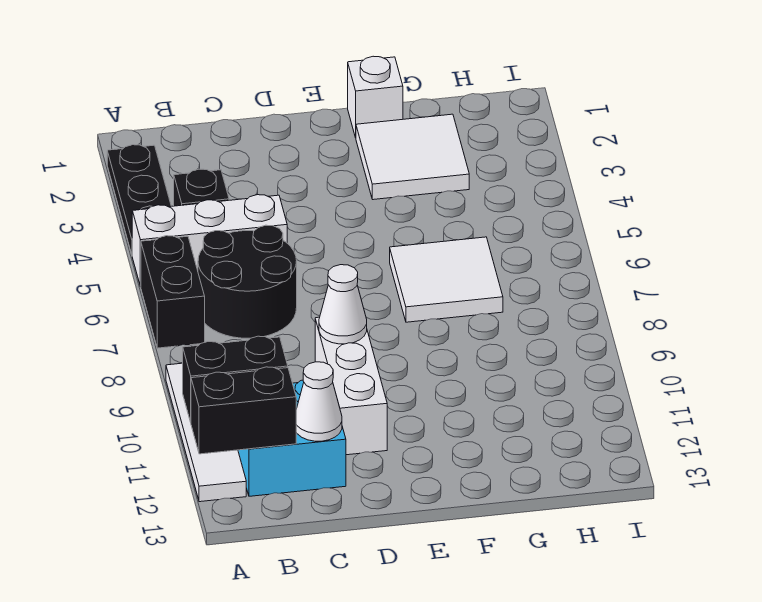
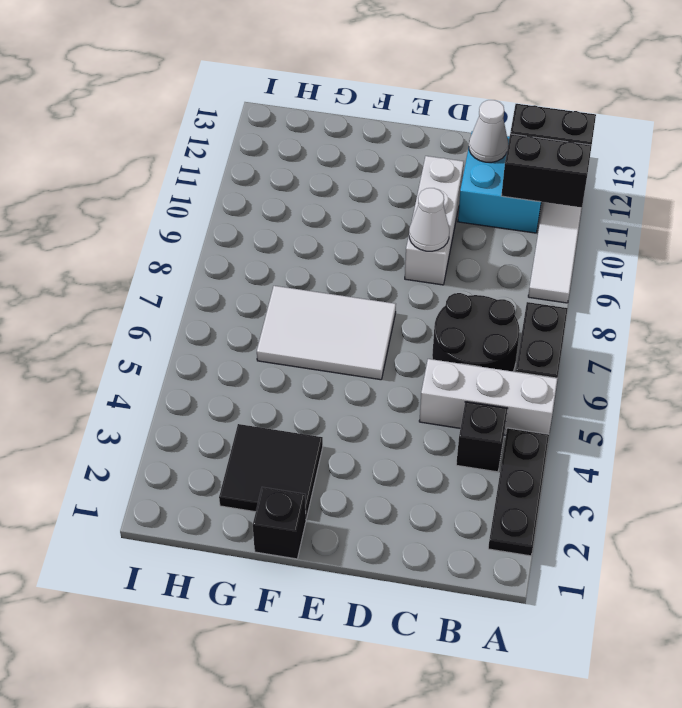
white brick F1 level 1 -> black brick F1 level 1
white tile F2:G3 level 1 -> black tile F2:G3 level 1
white tile F6:G7 level 1 -> white tile E6:G7 level 1

